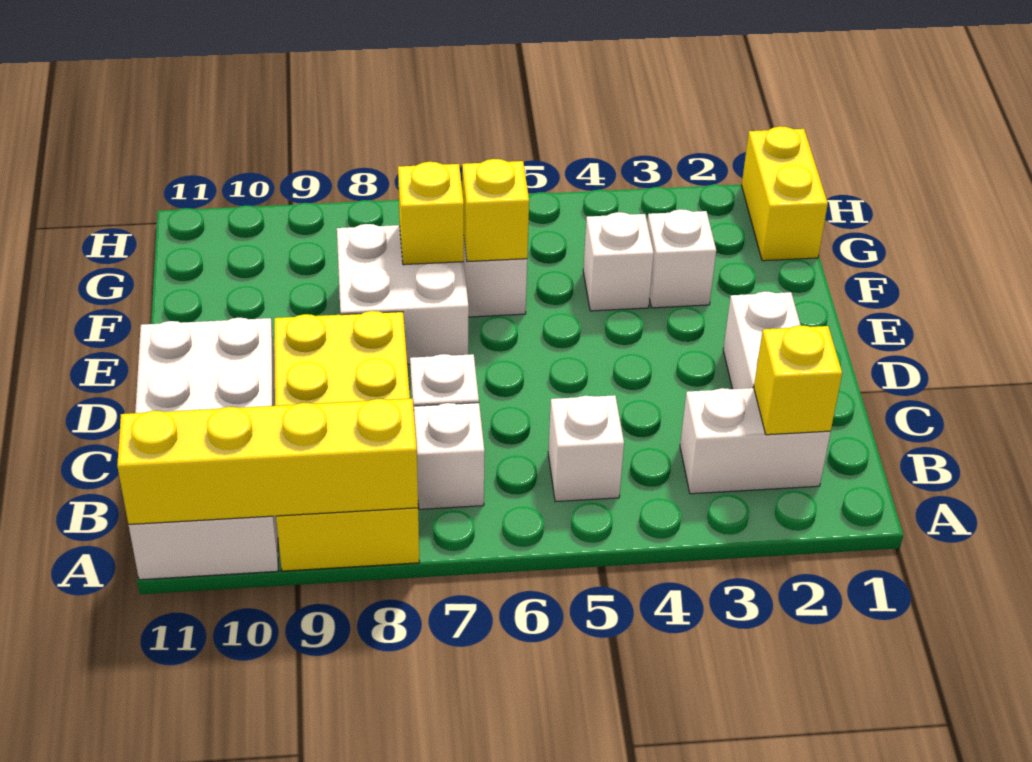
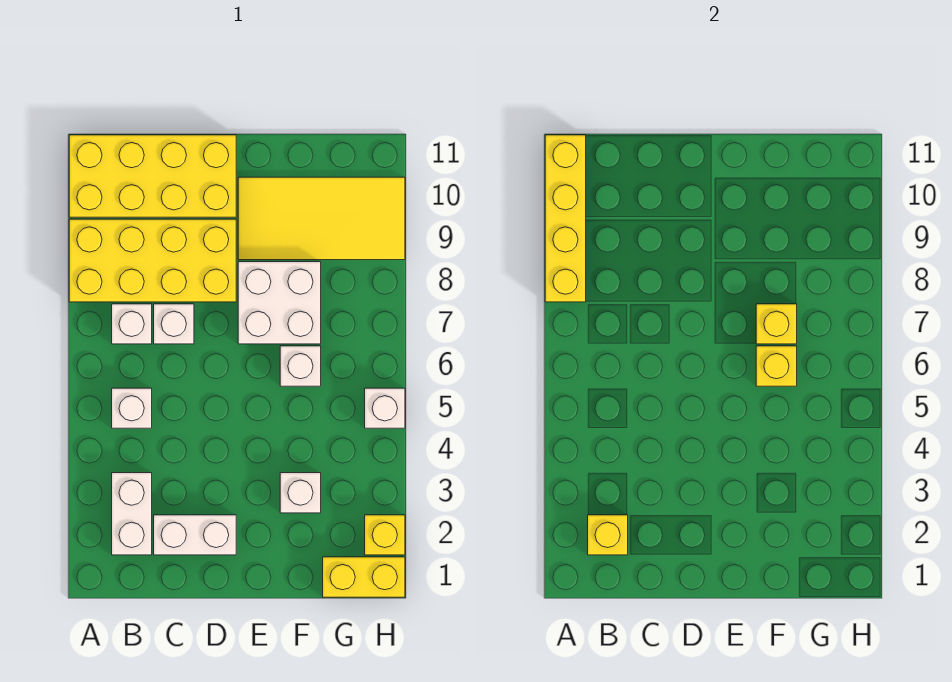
white brick A10:D11 level 1 -> yellow brick A10:D11 level 1
none -> yellow tile E9:H10 level 1
white brick F4 level 1 -> white brick H5 level 1
none -> yellow brick H2 level 1

